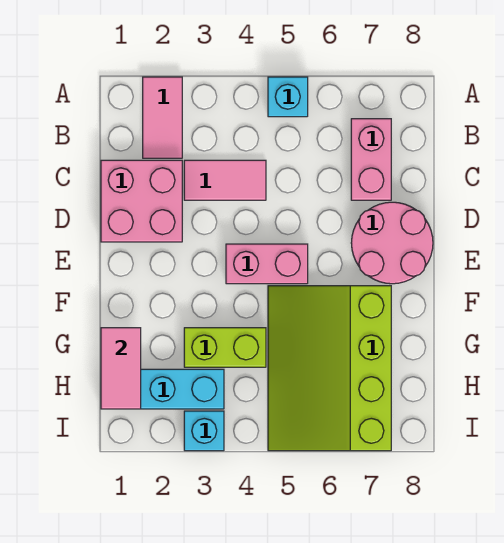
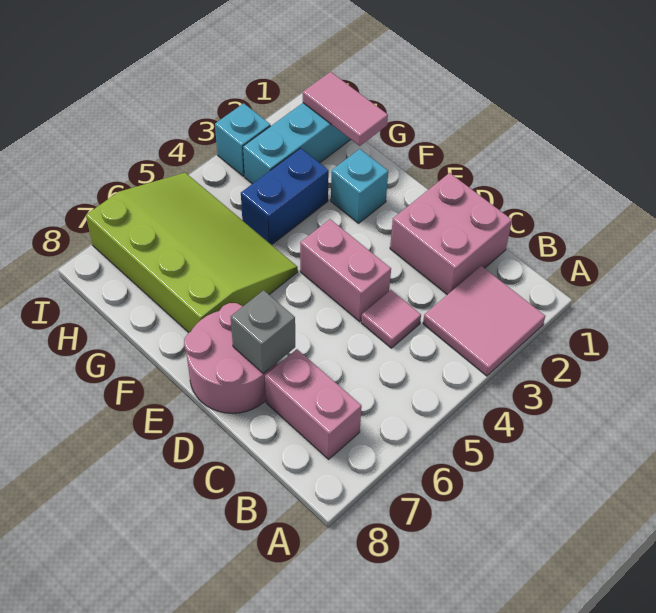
pink tile A2:B2 level 1 -> pink tile A2:B3 level 1
cyan brick A5 level 1 -> cyan brick F2 level 1
pink tile C3:C4 level 1 -> pink tile C4 level 1
none -> grey brick D7 level 2
pink brick E4:E5 level 1 -> pink brick D4:E4 level 1
lime brick G3:G4 level 1 -> blue brick G3:G4 level 1

